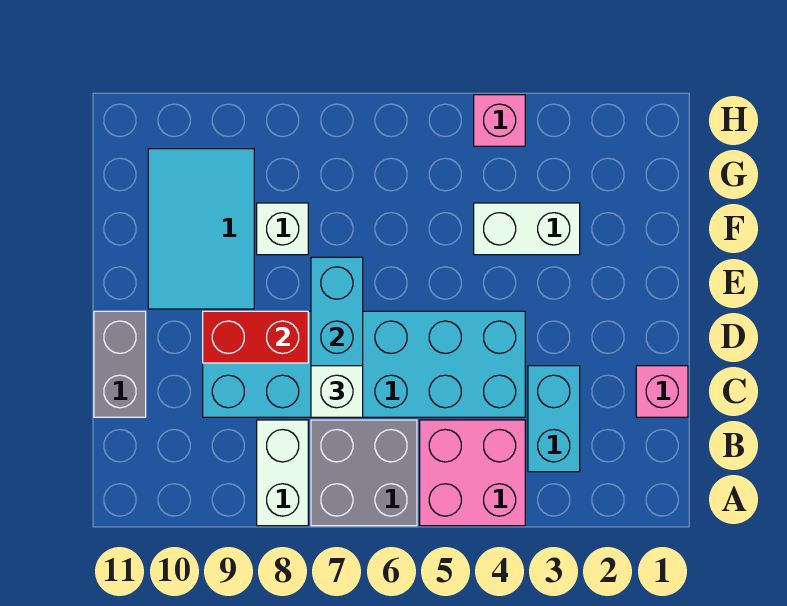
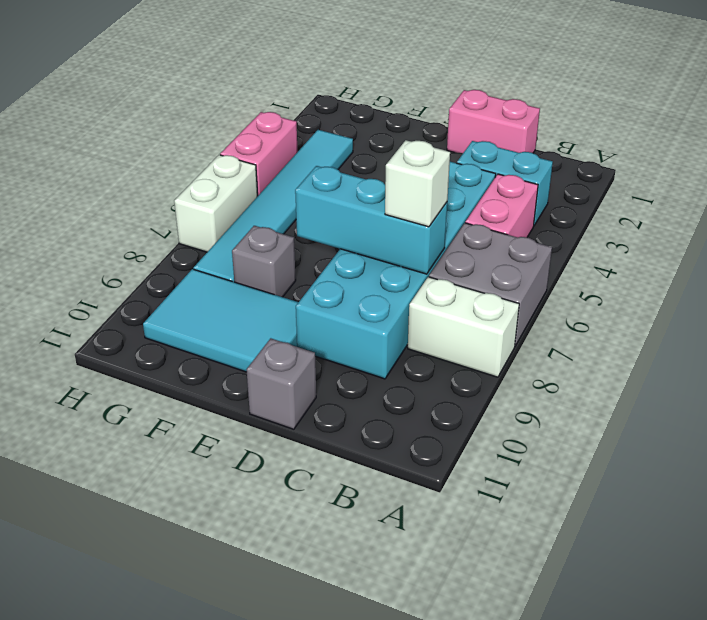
pink brick A4:B5 level 1 -> pink brick B4:B5 level 1
pink brick C1 level 1 -> pink brick C1:D1 level 1
grey brick C11:D11 level 1 -> grey brick D11 level 1
red brick D8:D9 level 2 -> none
white brick F3:F4 level 1 -> white brick H6:H7 level 1
white brick F8 level 1 -> grey brick F8 level 1
none -> cyan tile G3:G8 level 1
pink brick H4 level 1 -> pink brick H4:H5 level 1

